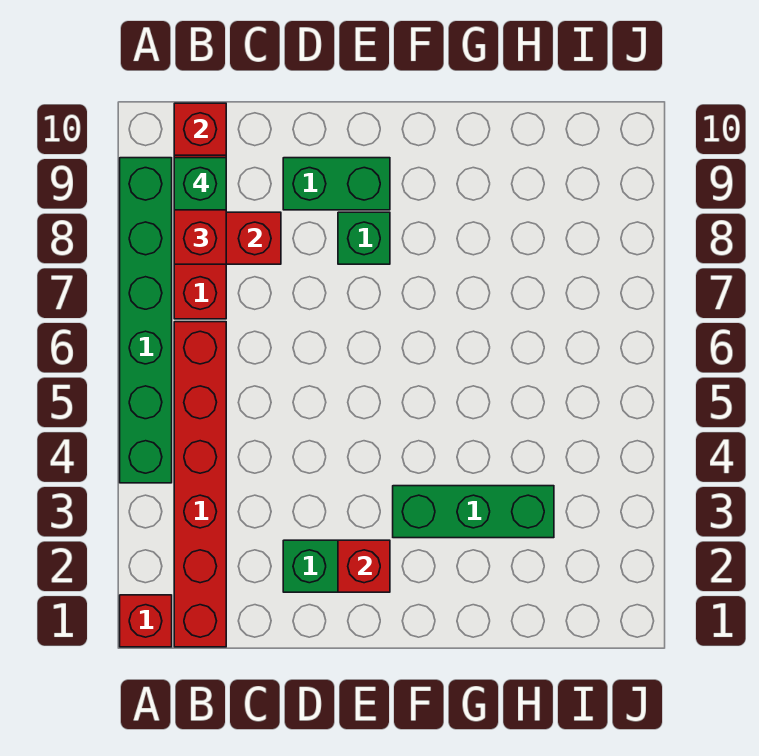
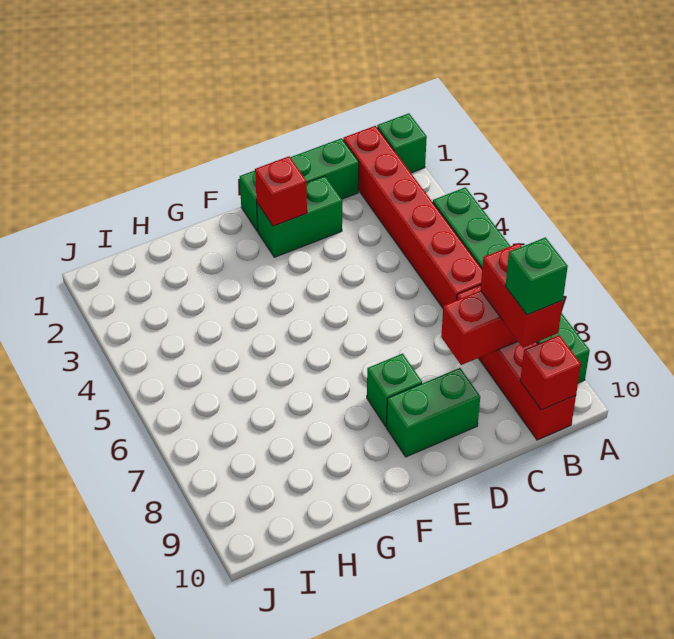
red brick A1 level 1 -> green brick A1 level 1
green brick F3:H3 level 1 -> green brick C1:E1 level 1

